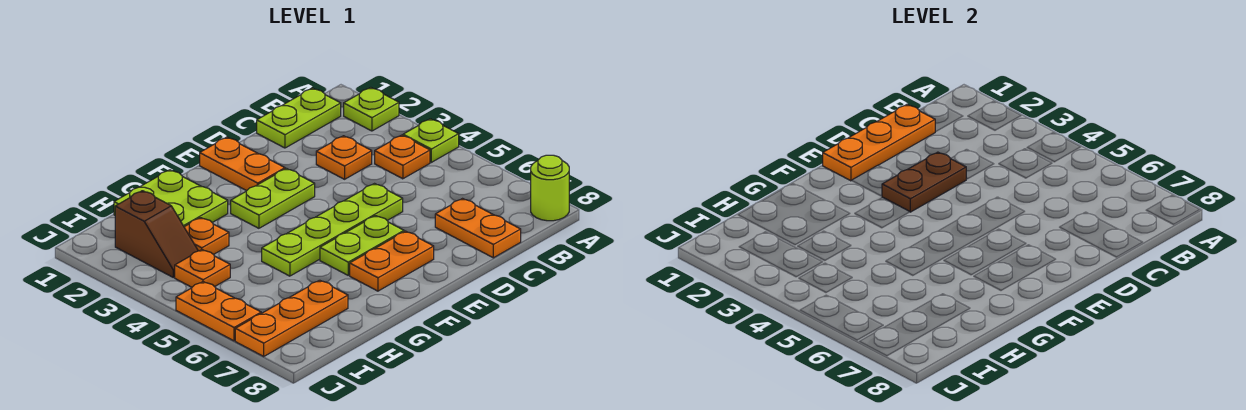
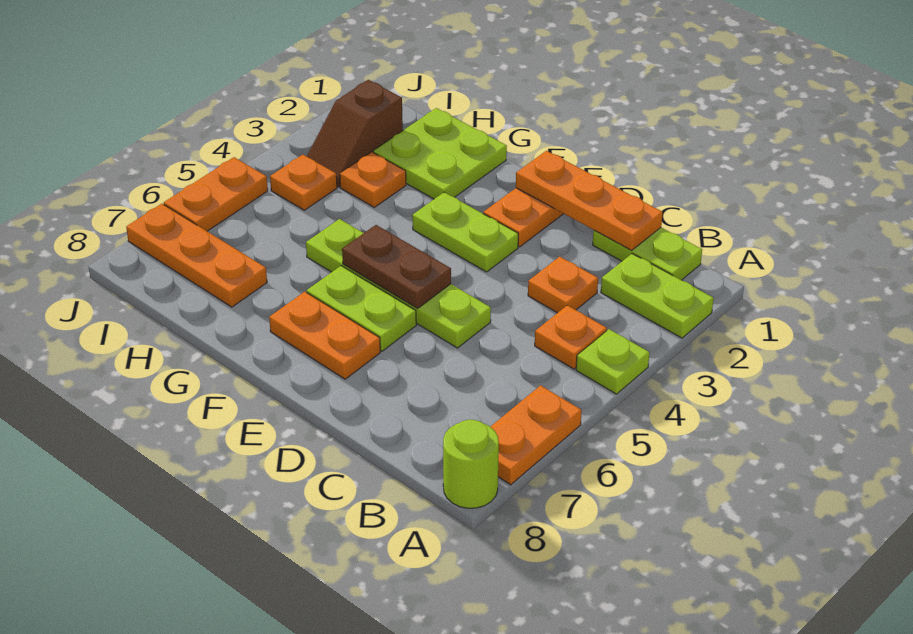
lime plate A2 level 1 -> lime plate A2:B2 level 1
orange plate C7:C8 level 1 -> orange plate A6:A7 level 1
brown plate D3:E3 level 2 -> brown plate E5:F5 level 2

